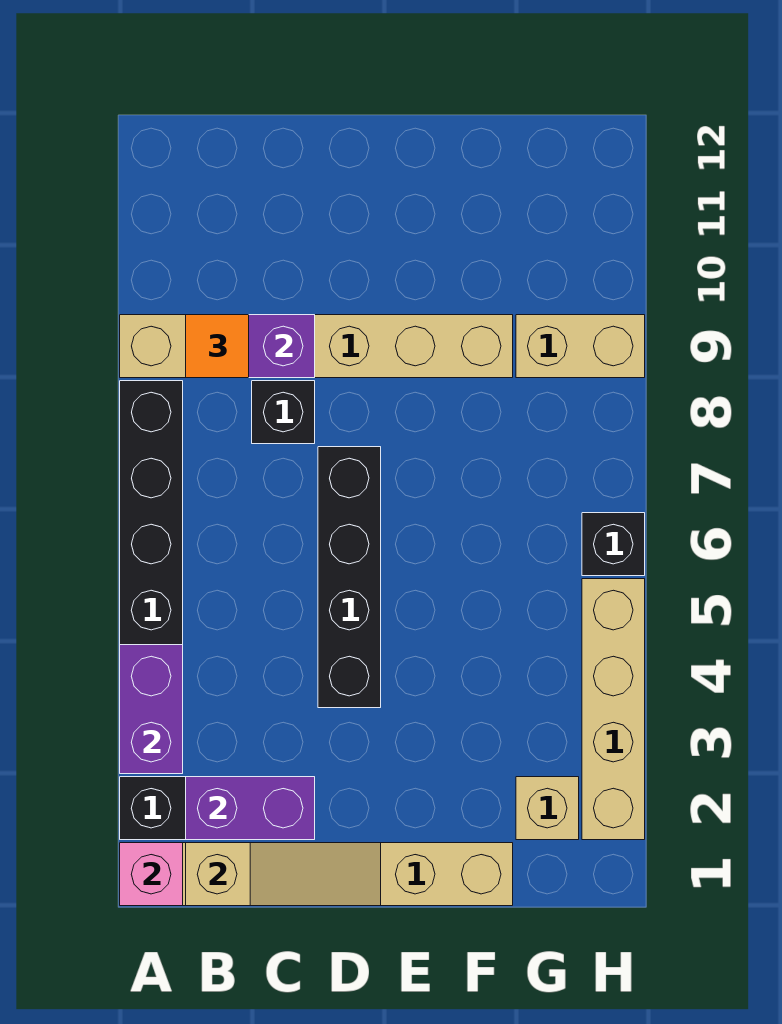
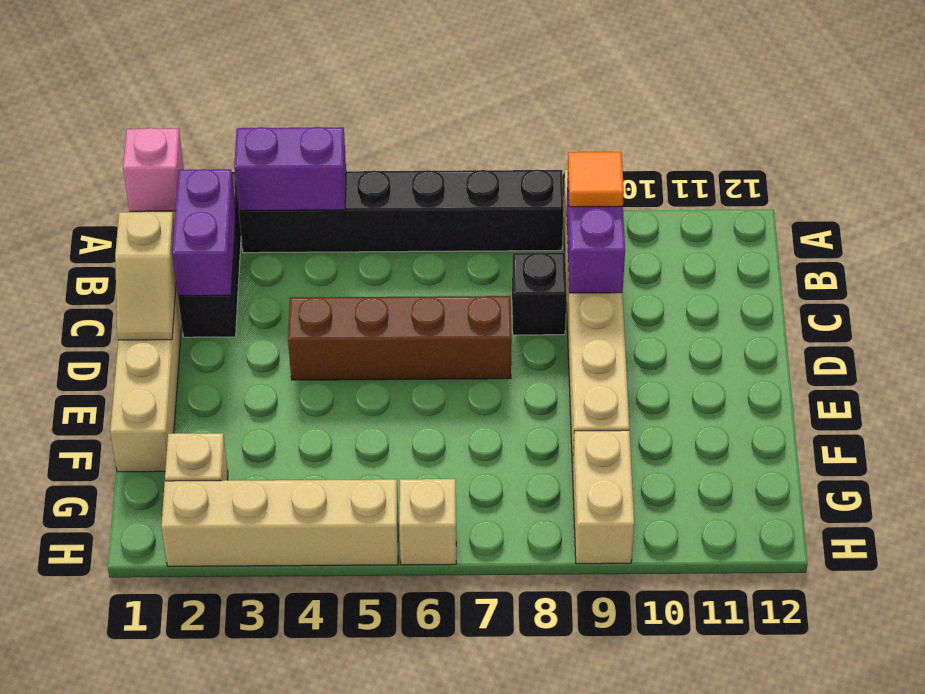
tan slope B1:D1 level 2 top B -> tan slope C1:D1 level 2 top C
black brick D4:D7 level 1 -> brown brick D4:D7 level 1
black brick H6 level 1 -> tan brick H6 level 1

